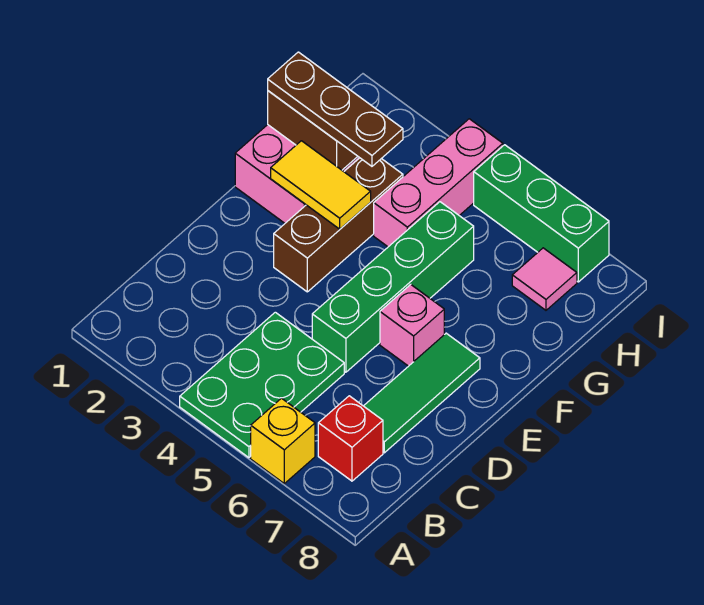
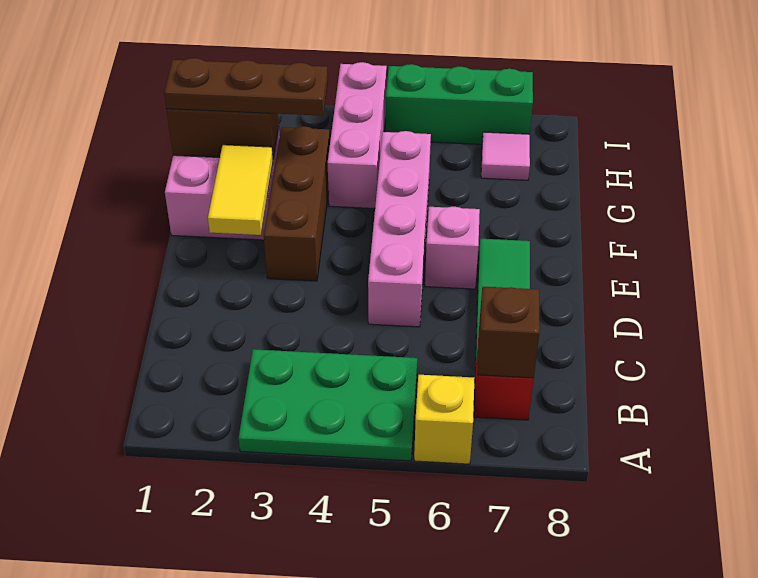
green plate A4:C5 level 1 -> green plate A3:B5 level 1
none -> brown brick B7 level 2
green brick D5:G5 level 1 -> pink brick D5:G5 level 1
yellow tile F2:F3 level 2 -> yellow tile E2:F2 level 2

